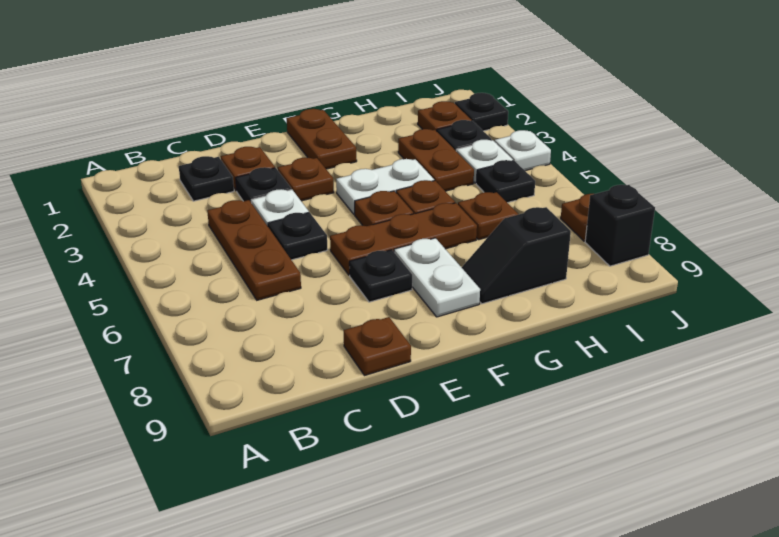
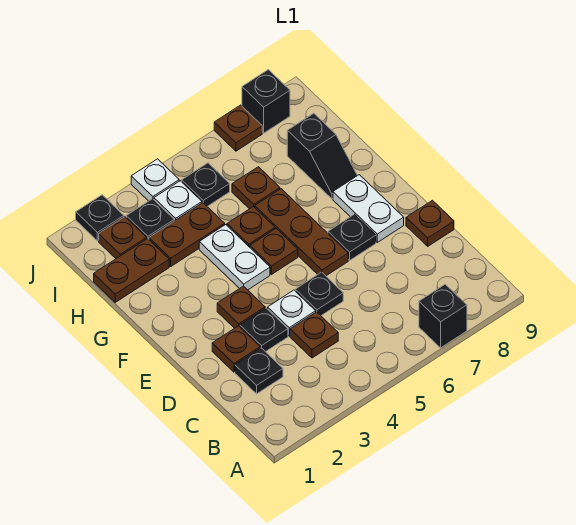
none -> black brick A7 level 1
brown plate C4:C6 level 1 -> brown plate C4 level 1
brown plate F1:F2 level 1 -> brown plate H1:H2 level 1
white plate F7:F8 level 1 -> white plate E8:F8 level 1

